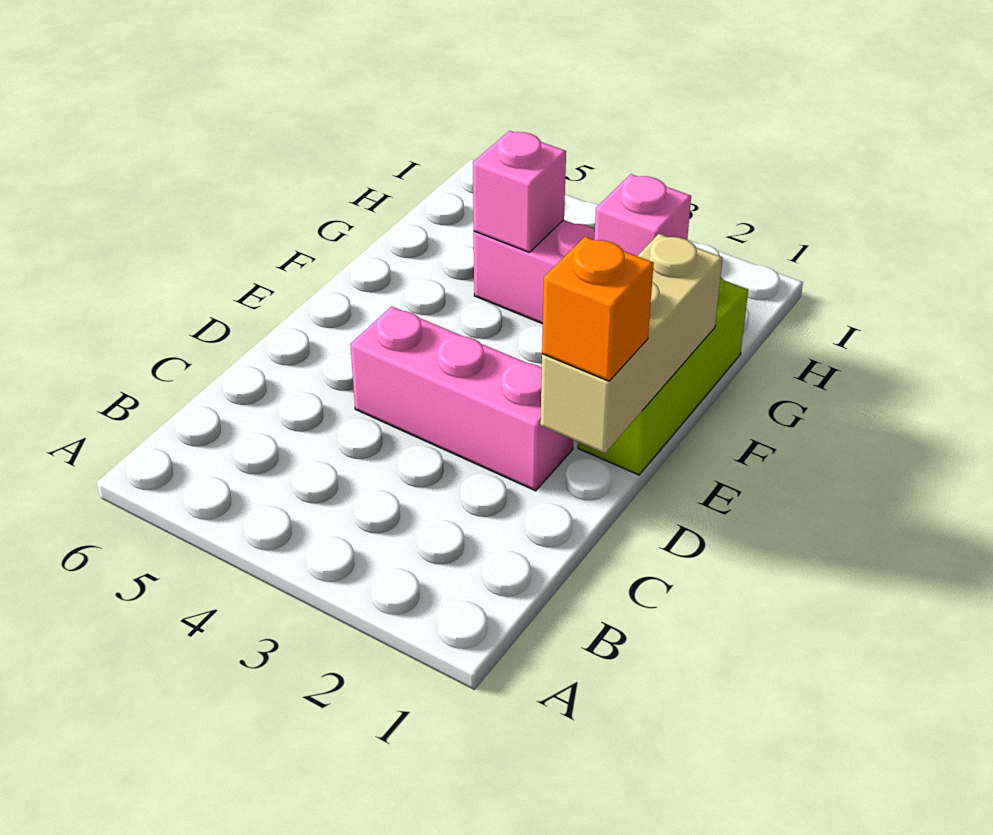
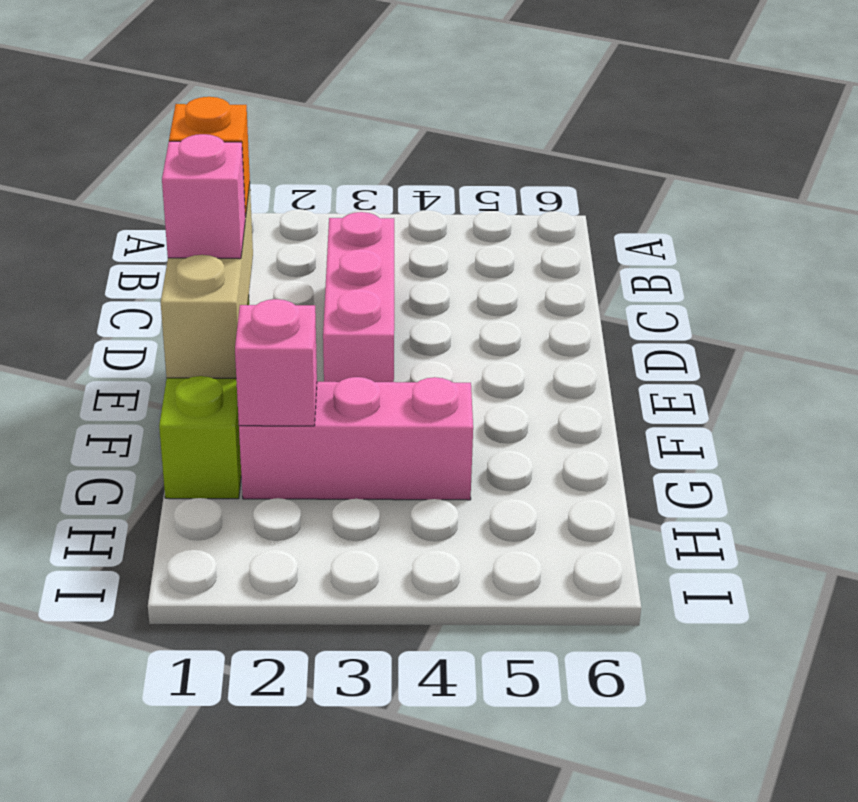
pink brick D2:D4 level 1 -> pink brick C3:E3 level 1
pink brick G4 level 2 -> pink brick E1 level 3

